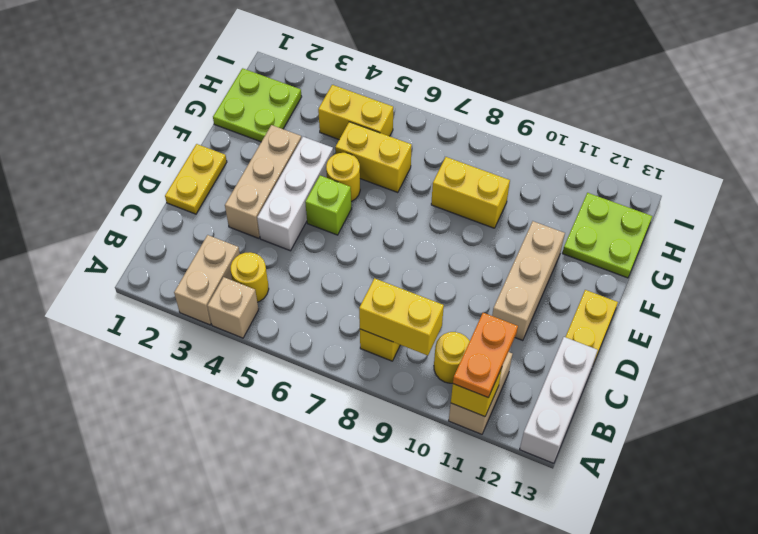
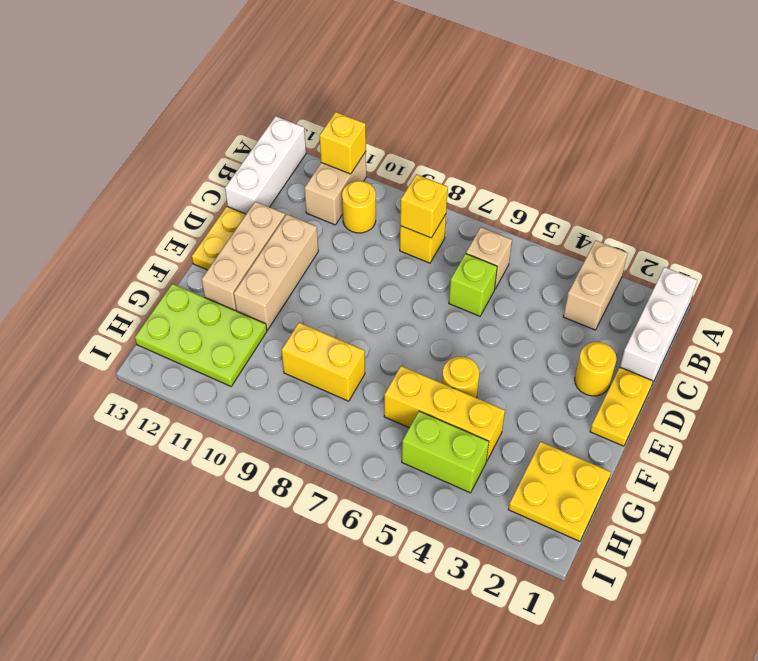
tan brick A4 level 1 -> tan brick B6 level 1
orange plate A11:B11 level 3 -> none
yellow round brick B4 level 1 -> yellow round brick D2 level 1
yellow brick B8:B9 level 2 -> yellow brick B8 level 2
tan brick D3:F3 level 1 -> tan brick D12:F12 level 1
white brick D4:F4 level 1 -> white brick A1:C1 level 1
lime brick E5 level 1 -> lime brick C6 level 1
lime plate G1:H2 level 1 -> yellow plate G1:H2 level 1
yellow brick G5:G6 level 1 -> yellow brick G4:G6 level 1
lime plate G12:H13 level 1 -> lime plate G11:H13 level 1
yellow brick H4:H5 level 1 -> lime brick H4:H5 level 1

